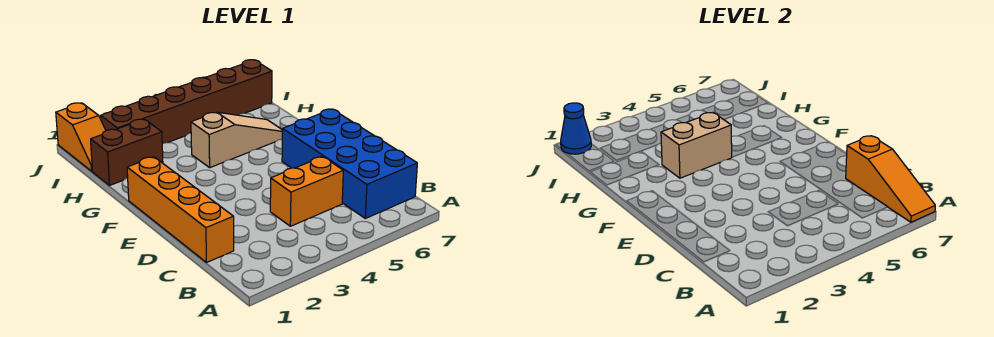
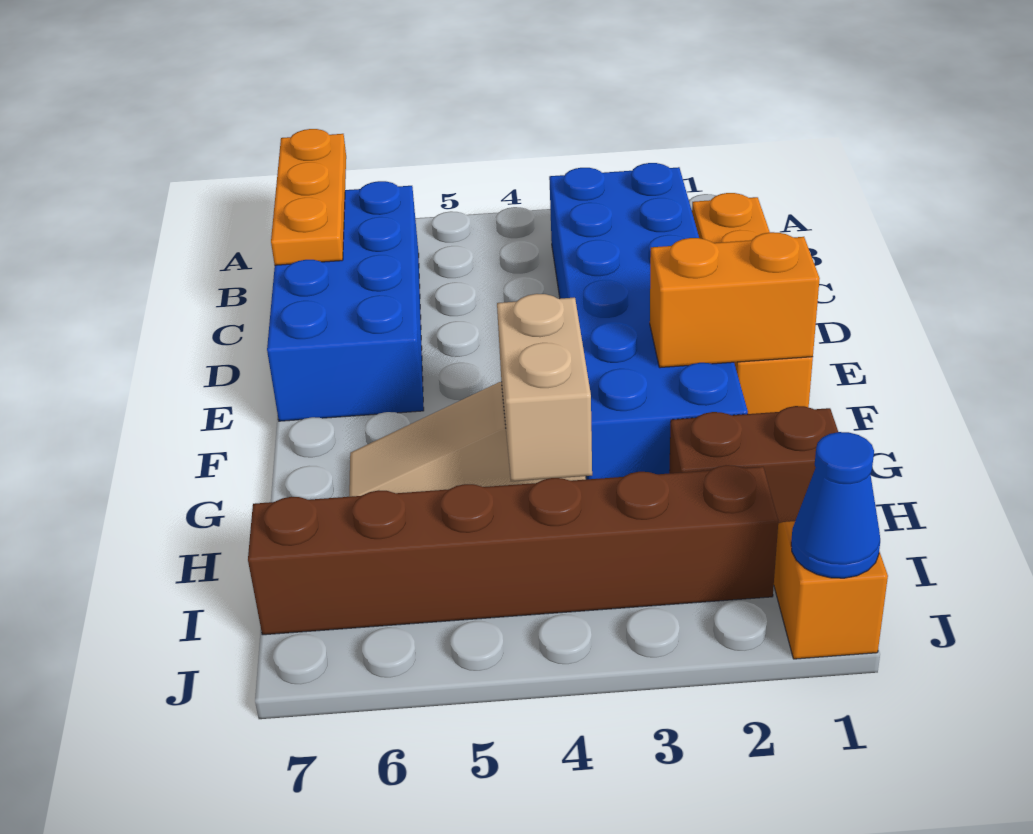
orange slope A7:C7 level 2 top C -> orange plate A7:C7 level 2
none -> blue brick B2:G3 level 1
orange brick C4:C5 level 1 -> orange brick F1:F2 level 2
tan brick G3:G4 level 2 -> tan brick G4:H4 level 2

